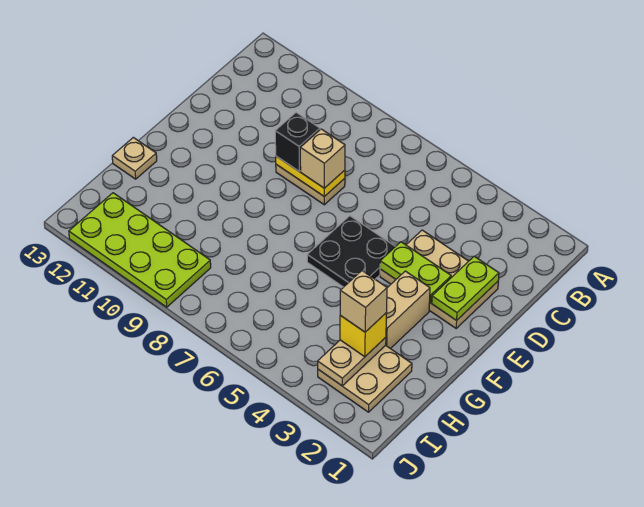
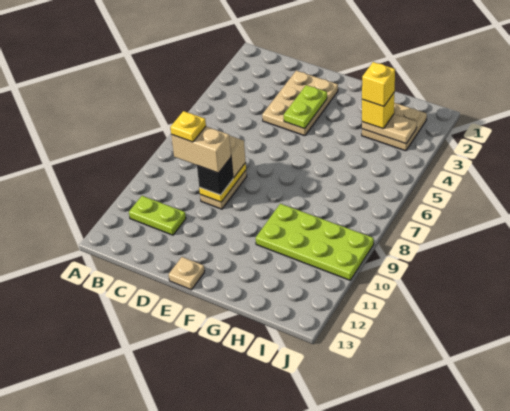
none -> yellow plate C9 level 5
lime plate D2:E2 level 2 -> lime plate B11:C11 level 1
black plate E5:F6 level 1 -> none
tan brick F3:G3 level 1 -> tan brick C9:D9 level 4
tan plate G13 level 1 -> tan plate E13 level 1
tan brick H3 level 4 -> yellow brick H3 level 4
lime plate I9:J12 level 1 -> lime plate G9:J10 level 1

